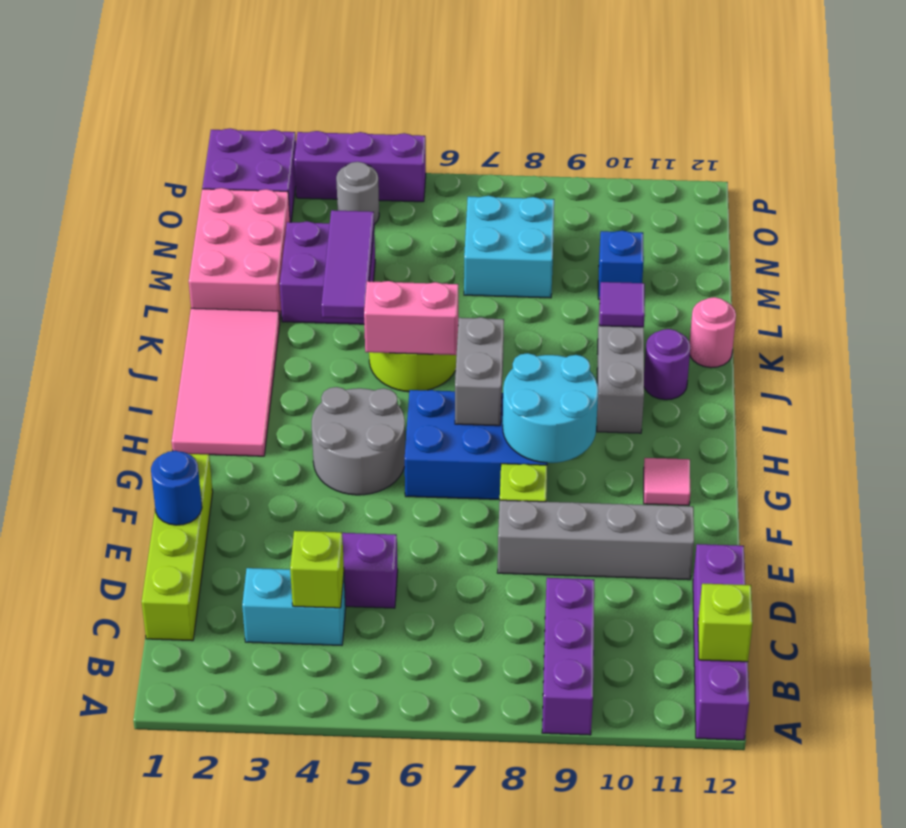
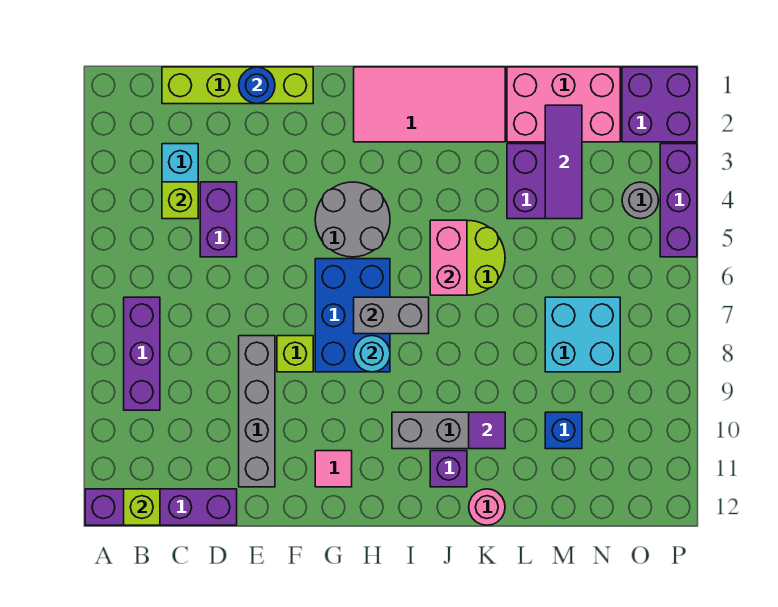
purple brick A9:C9 level 1 -> purple brick B7:B9 level 1
cyan round brick G8:H9 level 2 -> cyan round brick H8 level 2
purple round brick J11 level 1 -> purple brick J11 level 1
purple tile K4:M4 level 2 -> purple tile M2:M4 level 2

